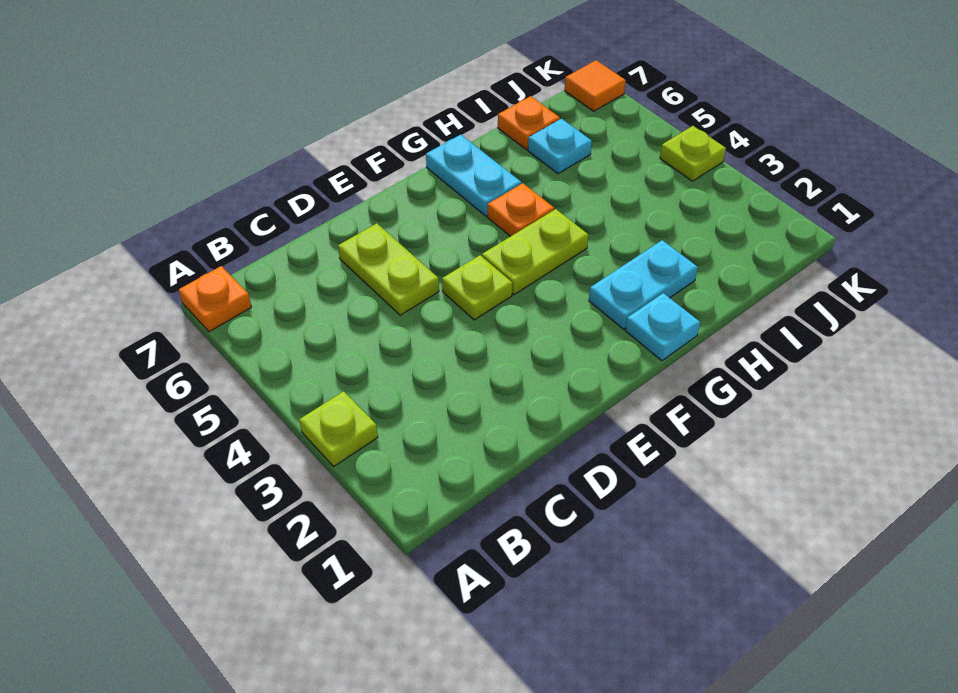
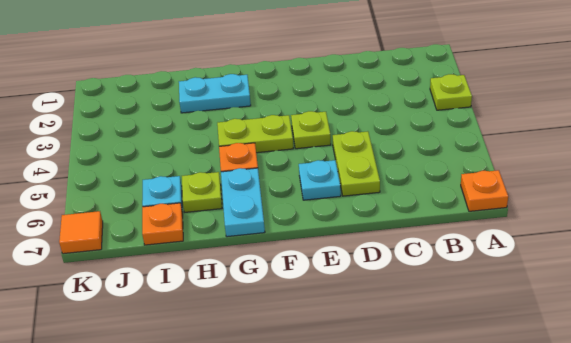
cyan plate G1 level 1 -> cyan plate E6 level 1
lime plate K4 level 1 -> lime plate H6 level 1

